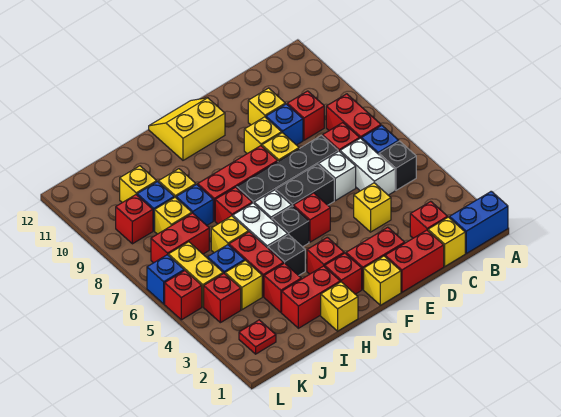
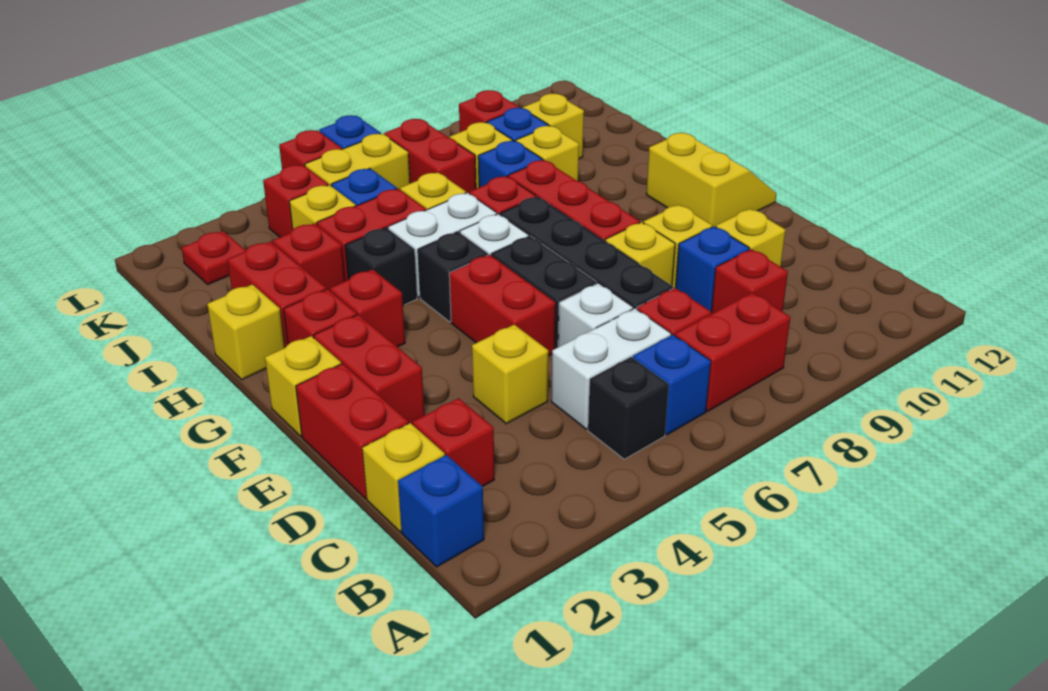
blue brick A1:B1 level 1 -> blue brick B1 level 1
red brick F5 level 1 -> red brick E5:F5 level 1

